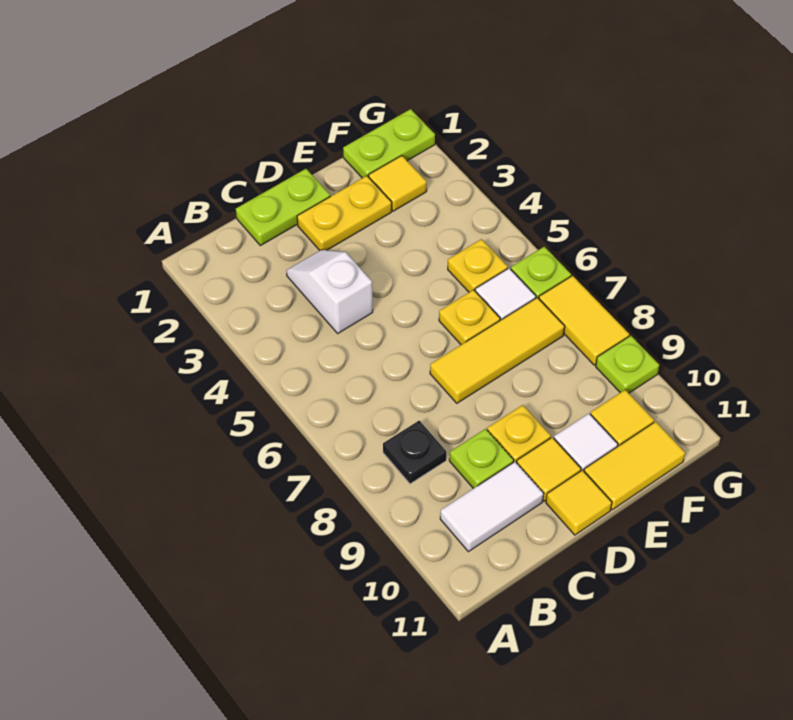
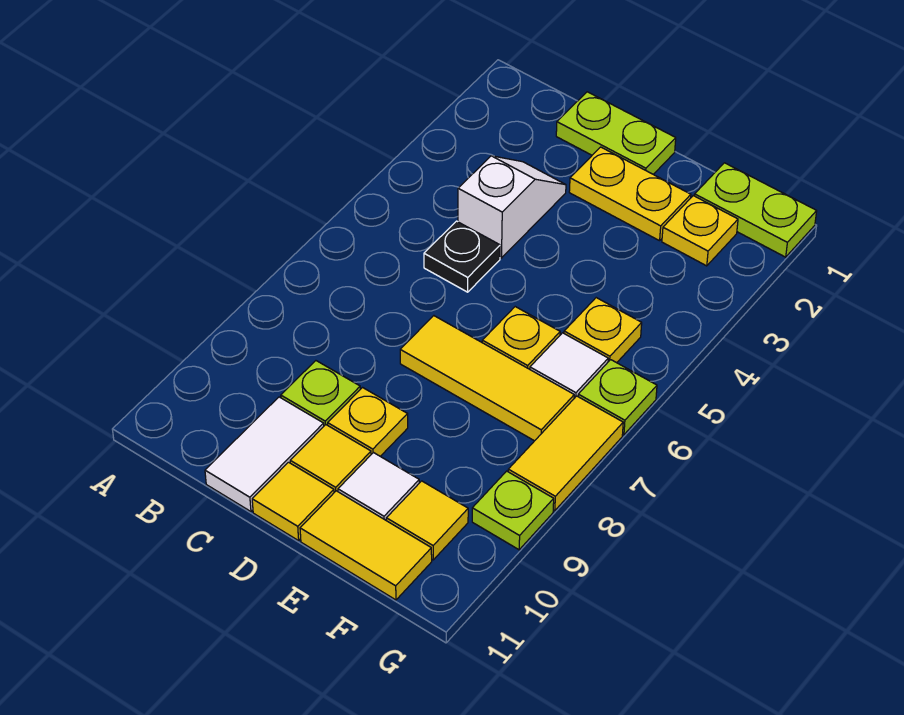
black plate B8 level 1 -> black plate C5 level 1
white tile B10:C10 level 1 -> white tile C10:C11 level 1
yellow tile F2 level 1 -> yellow plate F2 level 1

